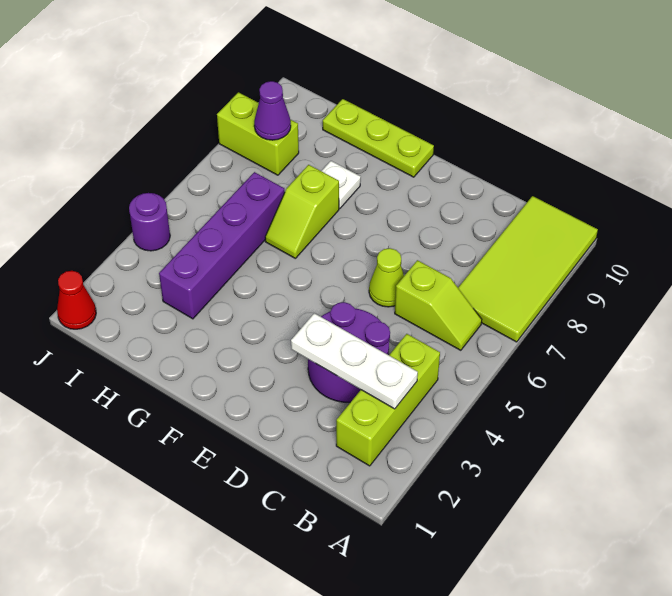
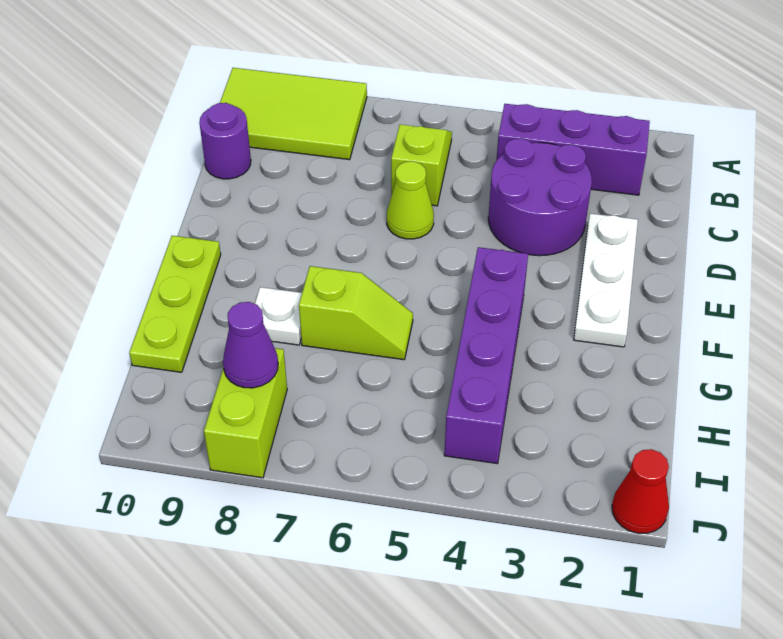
lime tile A7:B10 level 1 -> lime tile A8:B10 level 1
lime brick B2:B4 level 1 -> purple brick B2:B4 level 1
white plate B3:D3 level 2 -> white plate D2:F2 level 1
purple brick H3:H6 level 1 -> purple brick F4:I4 level 1
purple round brick J4 level 1 -> purple round brick C10 level 1

